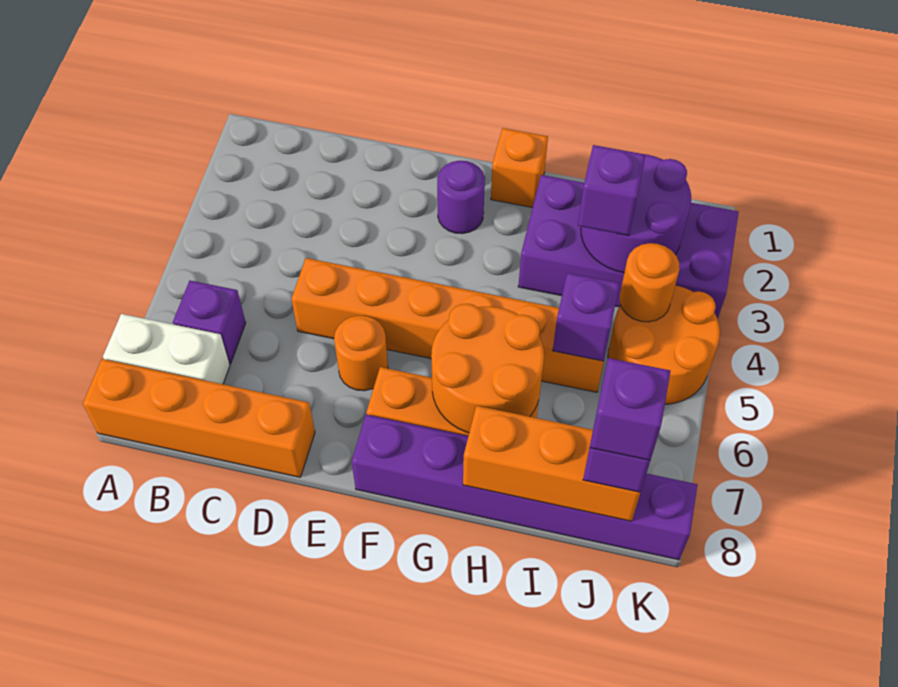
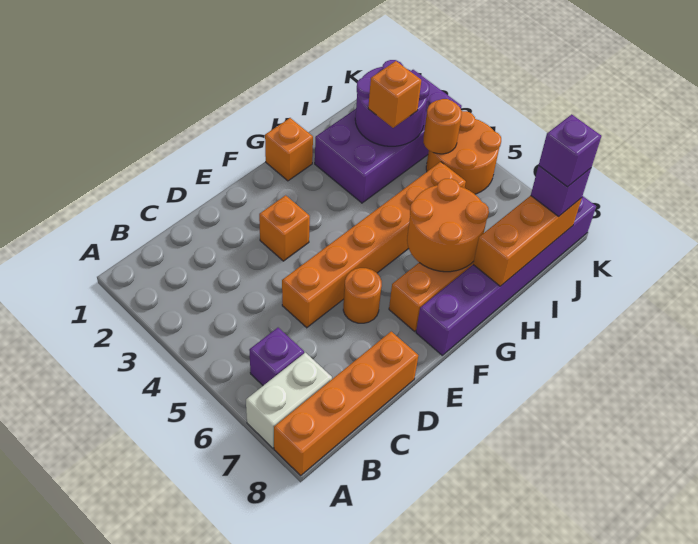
none -> orange brick E3 level 1
purple round brick F2 level 1 -> none
purple brick I3 level 3 -> orange brick I3 level 3
purple brick I5 level 2 -> none

